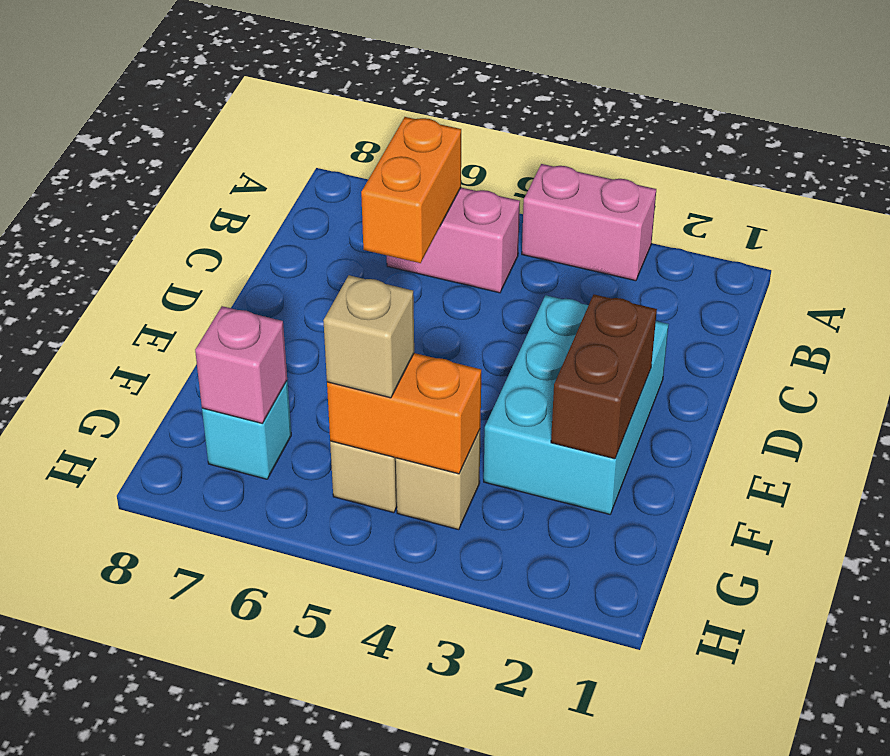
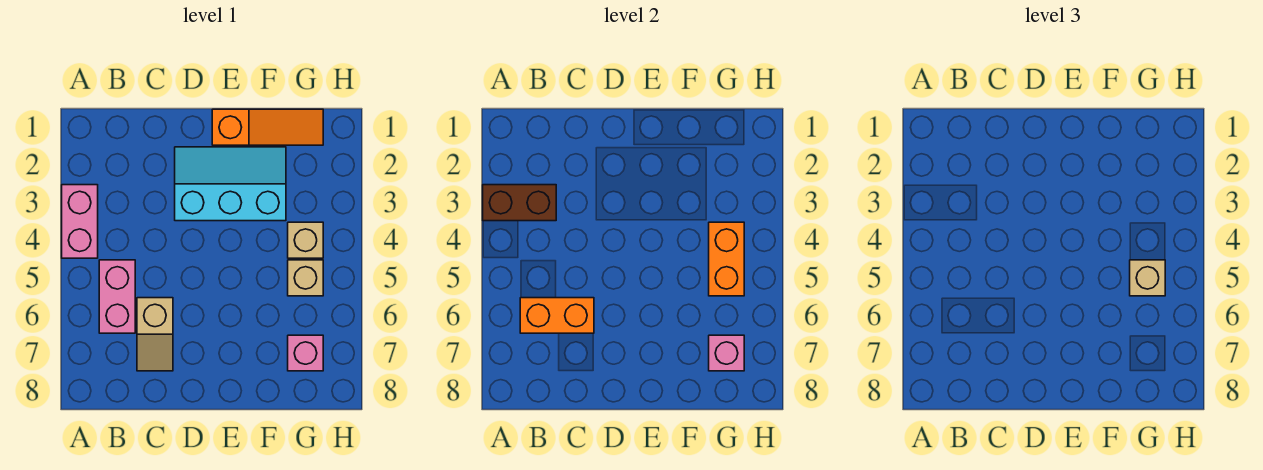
none -> tan slope C6:C7 level 1 top 6
cyan brick D2:F3 level 1 -> cyan slope D2:F3 level 1 top 3
none -> orange slope E1:G1 level 1 top E
brown brick E2:F2 level 2 -> brown brick A3:B3 level 2
cyan brick G7 level 1 -> pink brick G7 level 1

